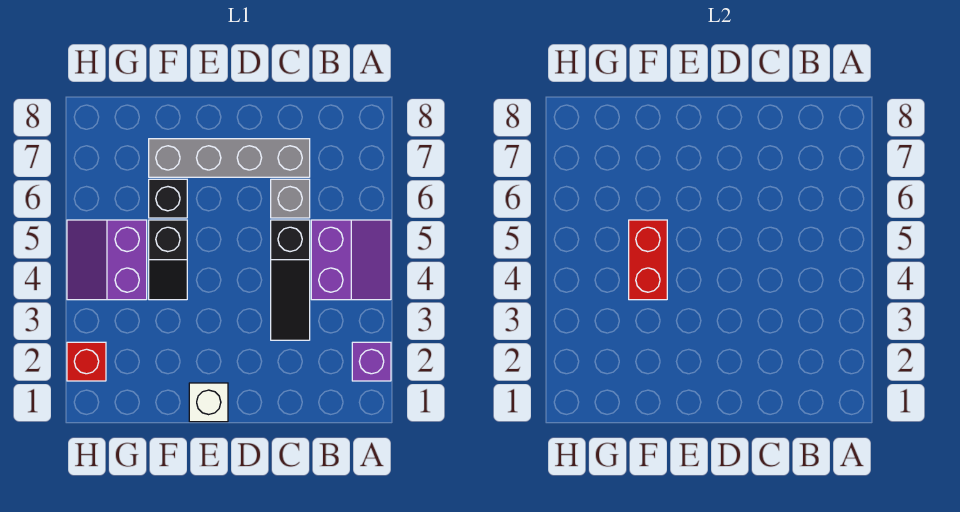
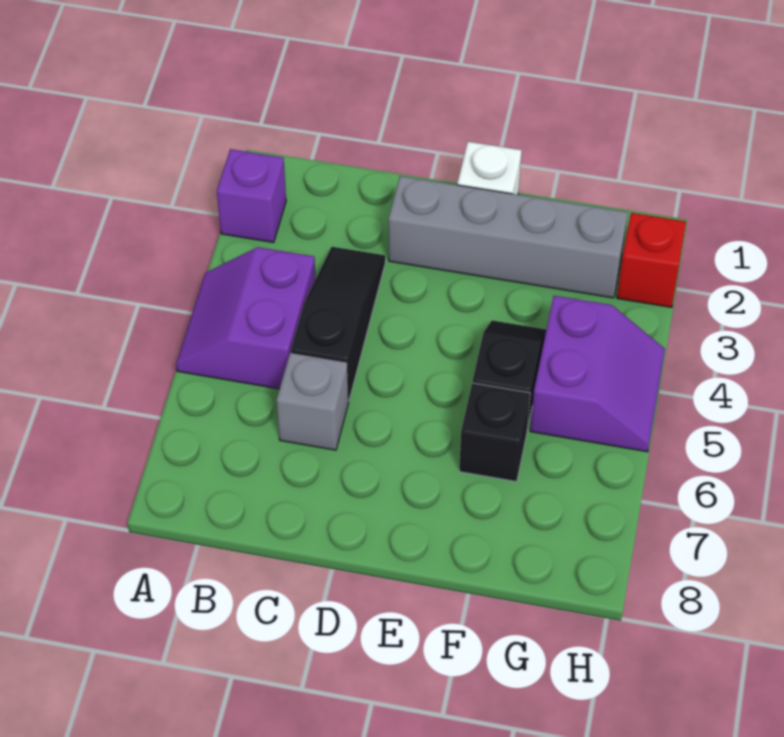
grey brick C7:F7 level 1 -> grey brick D2:G2 level 1
red brick F4:F5 level 2 -> none

